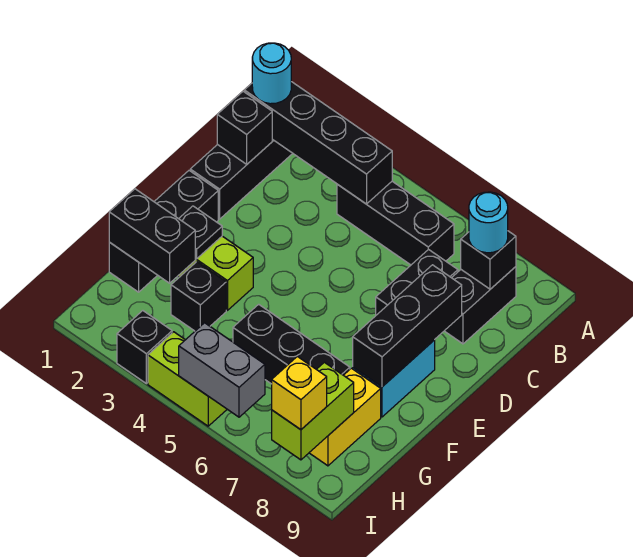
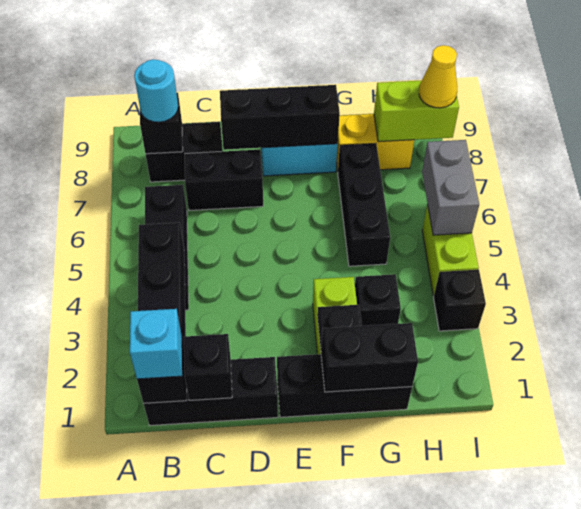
cyan round brick B1 level 3 -> cyan brick B1 level 3
black brick G1:G2 level 2 -> black brick F1:G1 level 2
yellow brick I8 level 3 -> yellow cone I8 level 3

